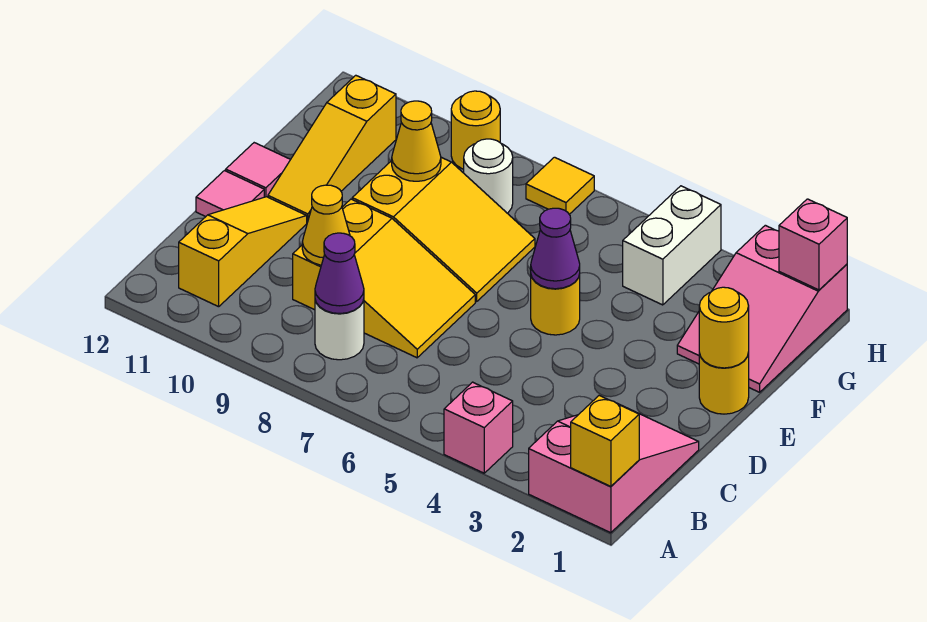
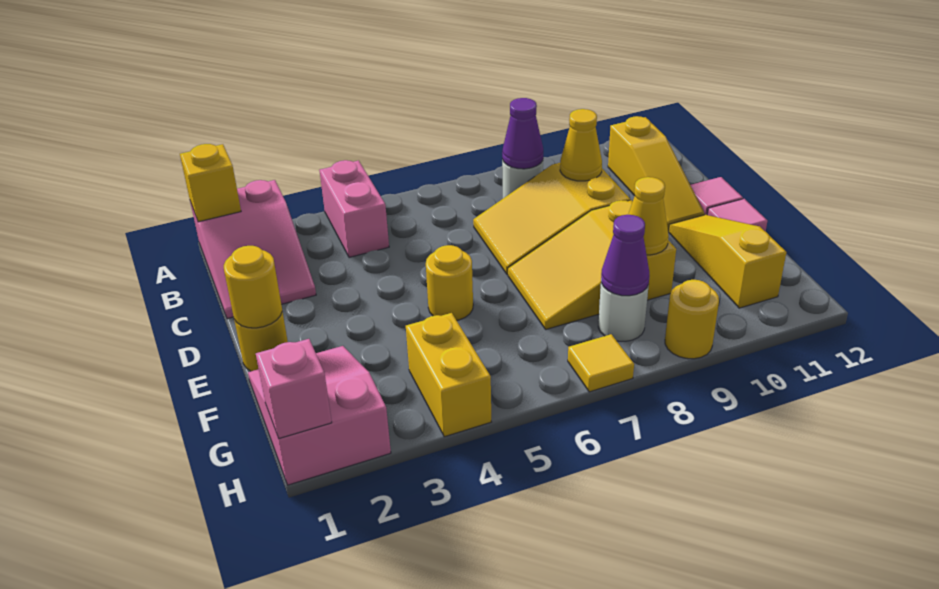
pink brick A4 level 1 -> pink brick A4:B4 level 1
purple cone E5 level 2 -> purple cone G8 level 2
white brick G4:H4 level 1 -> yellow brick G4:H4 level 1

